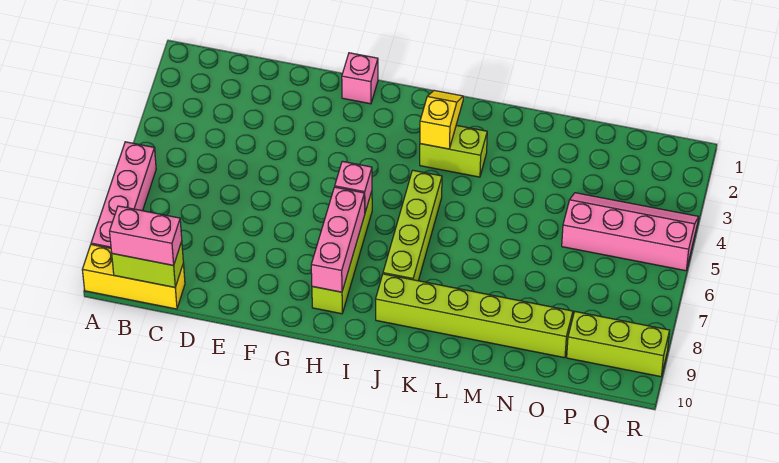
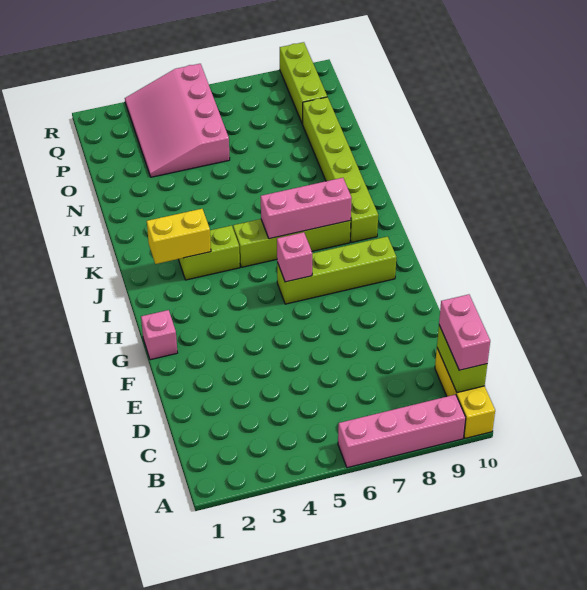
pink brick H7:H9 level 2 -> pink brick J6:J8 level 2
yellow slope J2:J3 level 2 top 3 -> yellow brick J2:J3 level 2
lime brick J3:K3 level 1 -> lime brick J3:J4 level 1
pink slope O4:R5 level 1 top 5 -> pink slope O3:R5 level 1 top 5

